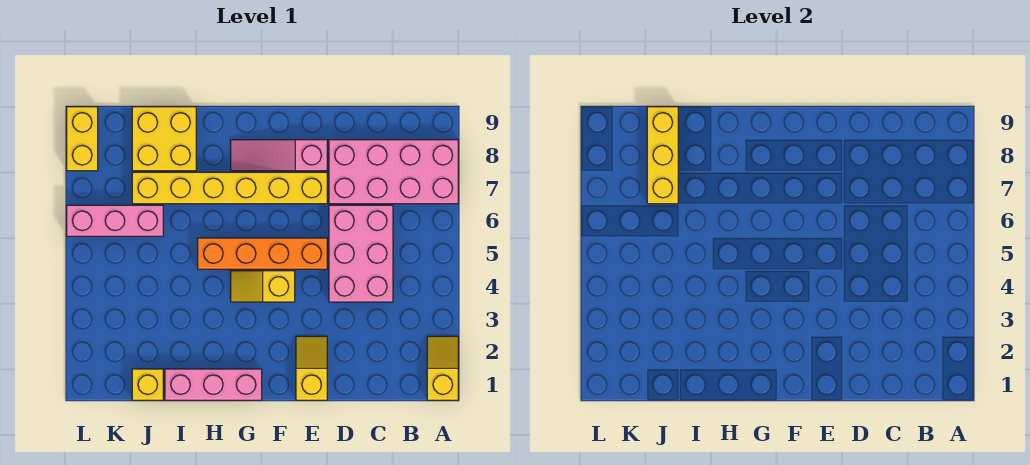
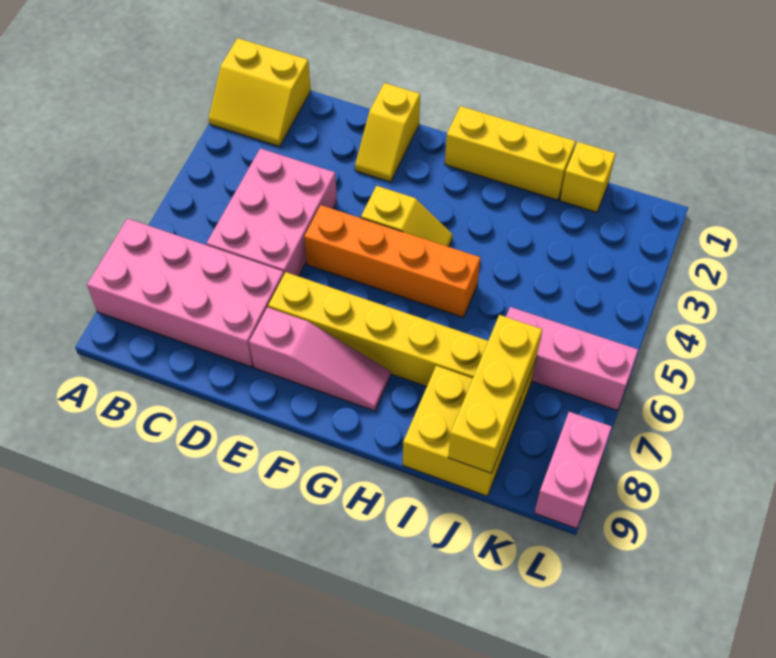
yellow slope A1:A2 level 1 top 1 -> yellow slope A1:B2 level 1 top 1
pink brick G1:I1 level 1 -> yellow brick G1:I1 level 1
yellow brick L8:L9 level 1 -> pink brick L8:L9 level 1

